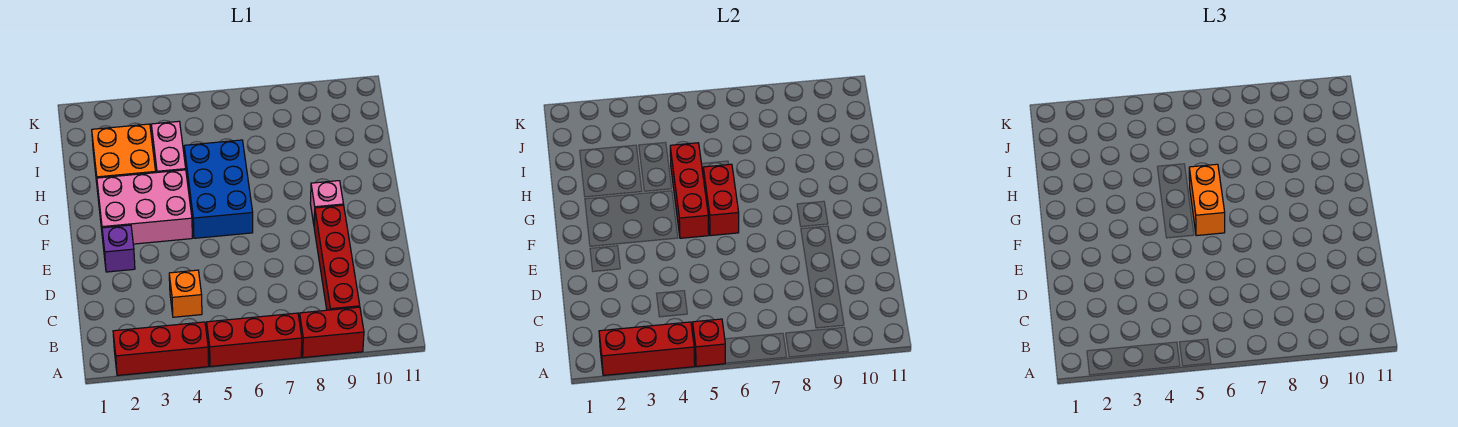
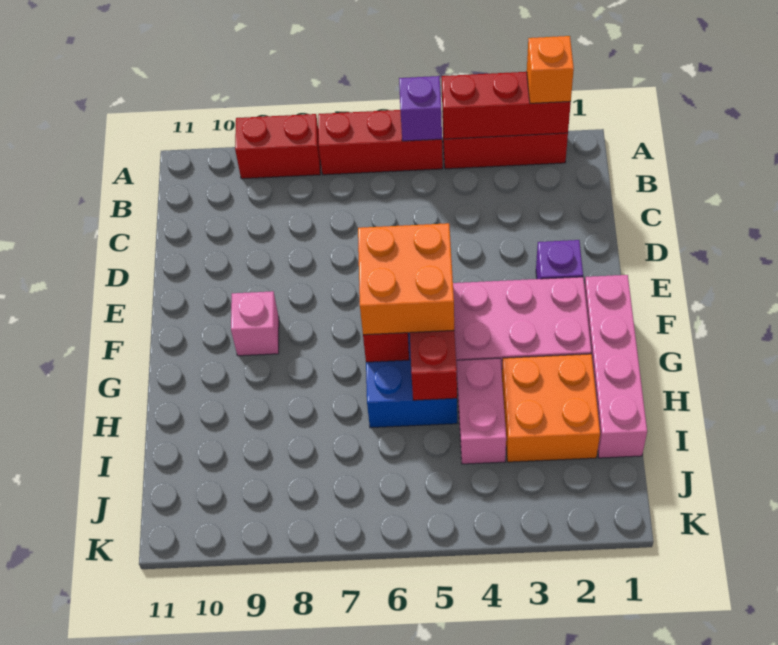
red brick A5 level 2 -> purple brick A5 level 2
red brick B9:E9 level 1 -> none
orange brick C4 level 1 -> orange brick A2 level 3
none -> pink brick F1:I1 level 1
orange brick F6:G6 level 3 -> orange brick F5:G6 level 3

